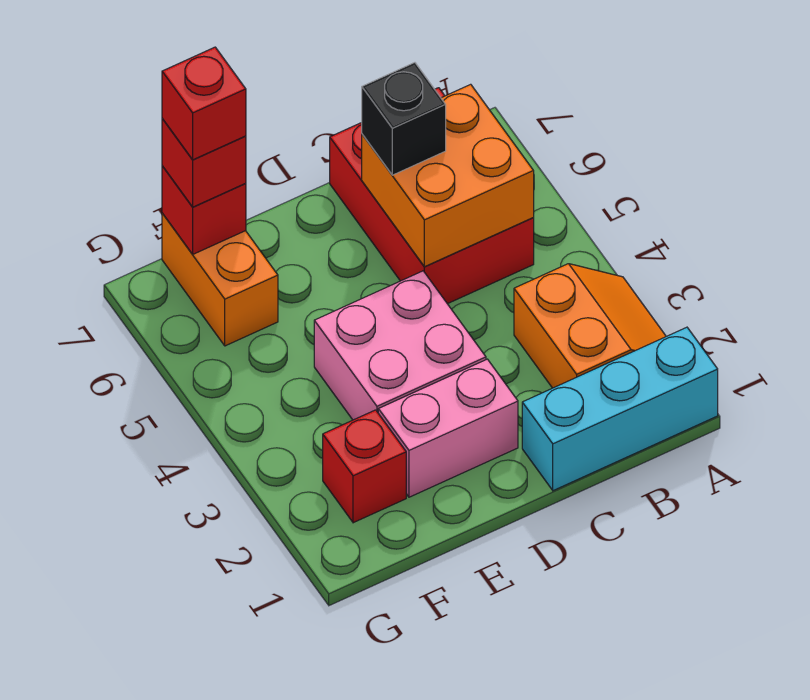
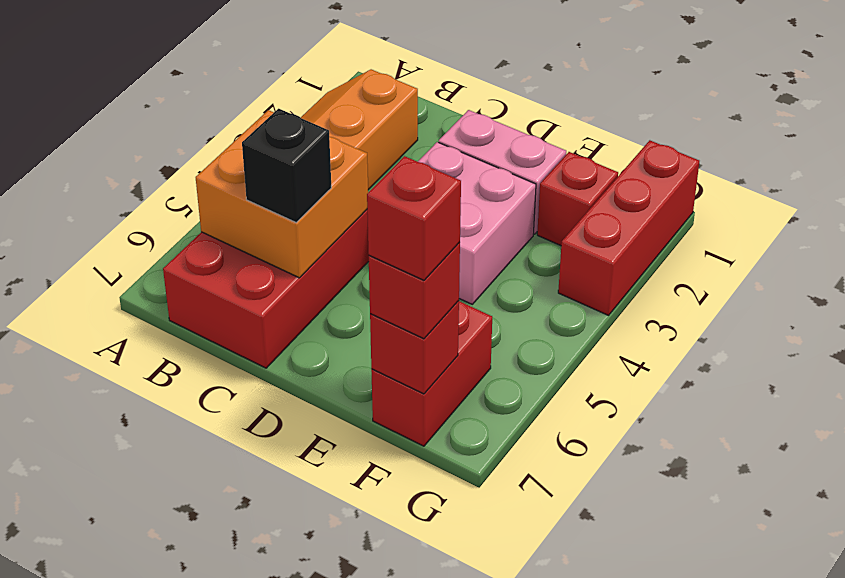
cyan brick A1:C1 level 1 -> none
orange brick F6:F7 level 1 -> red brick F6:F7 level 1
none -> red brick G1:G3 level 1

